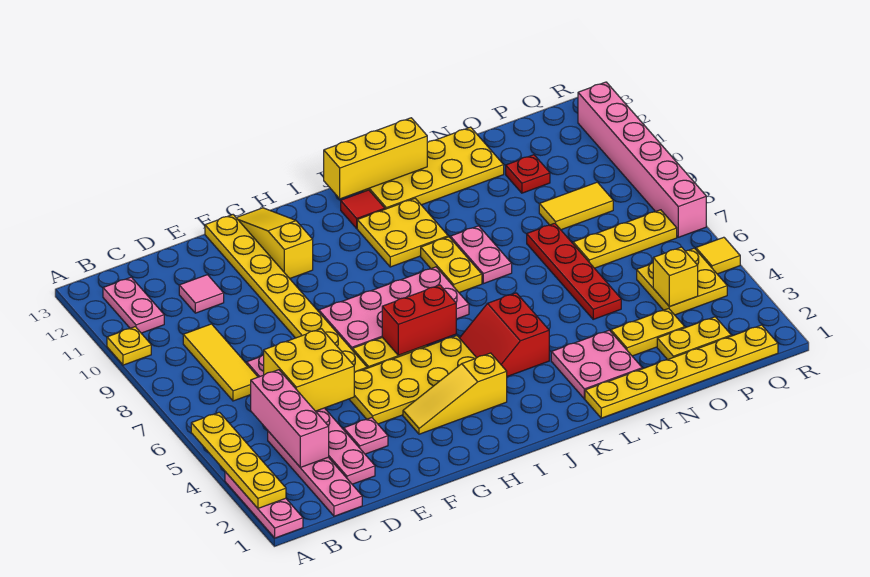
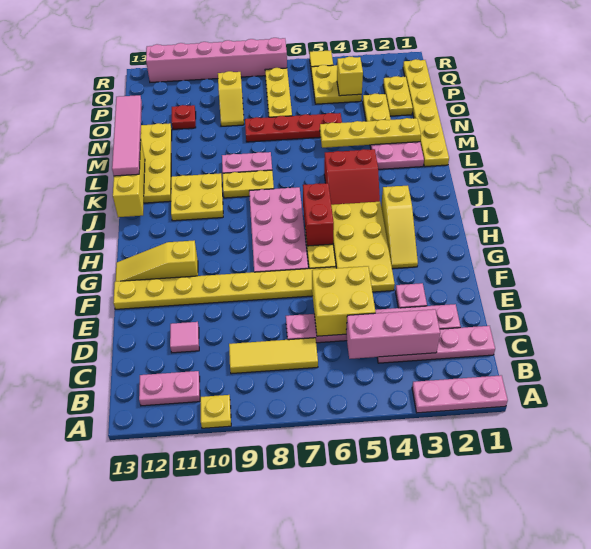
yellow plate A2:A5 level 2 -> yellow plate M2:M5 level 2
red tile J12 level 1 -> none
none -> pink tile K13:N13 level 3
yellow tile O9:P9 level 1 -> yellow slope O9:P9 level 1 top P

